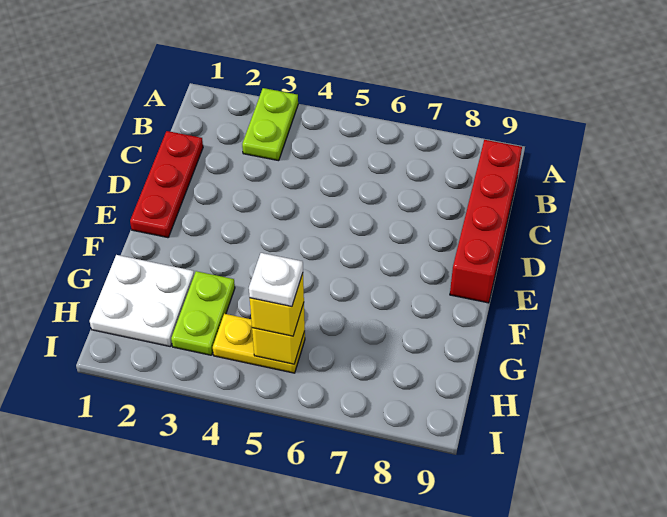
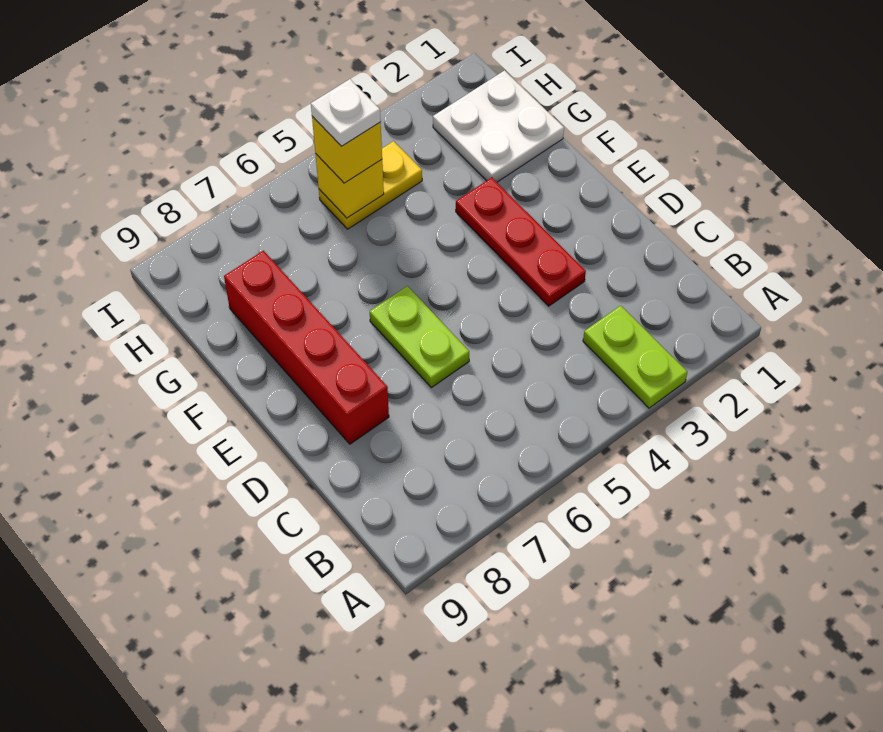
red brick B9:E9 level 1 -> red brick D8:G8 level 1
red plate C1:E1 level 1 -> red plate D3:F3 level 1
lime plate G3:H3 level 1 -> lime plate D6:E6 level 1

